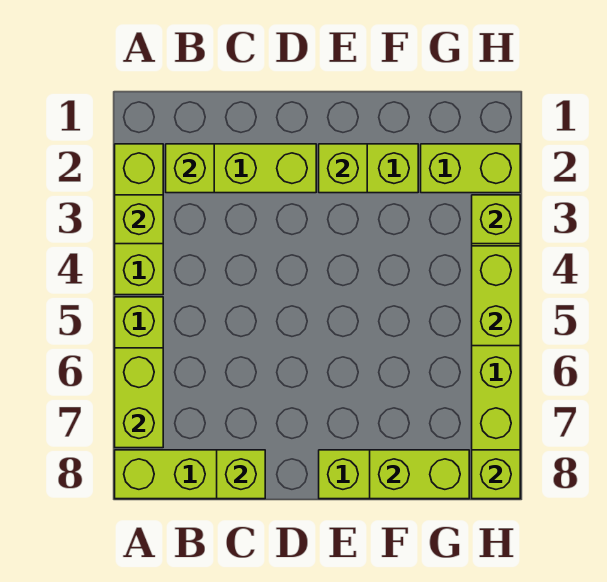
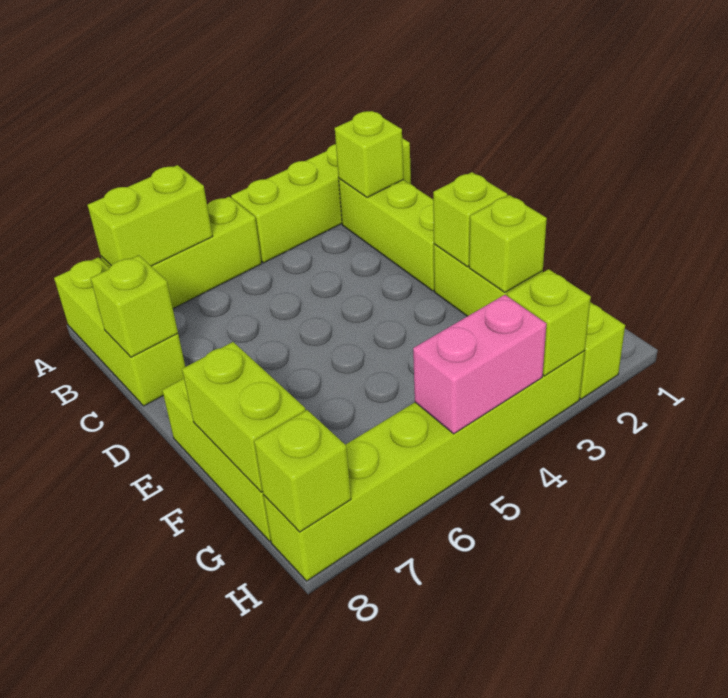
lime brick A2:A4 level 1 -> lime brick A1:A4 level 1
lime brick A3 level 2 -> lime brick F2 level 2
lime brick H4:H5 level 2 -> pink brick H4:H5 level 2

